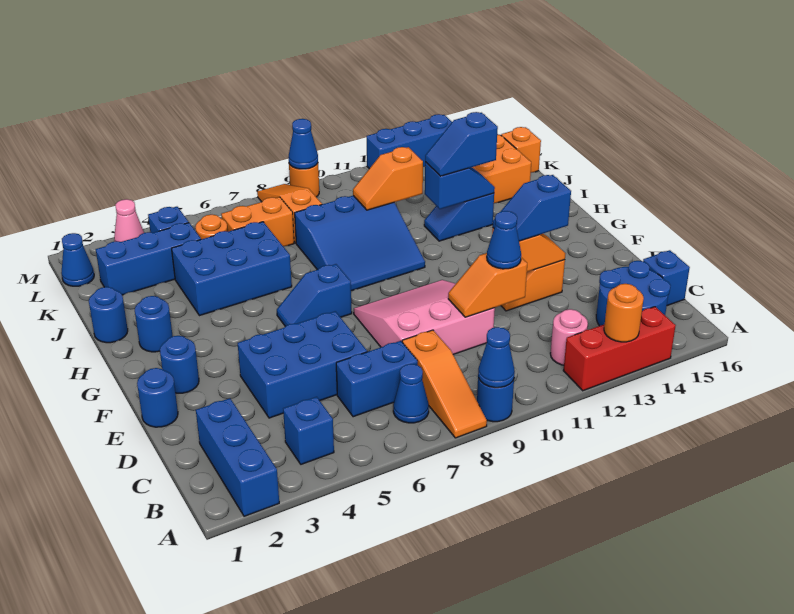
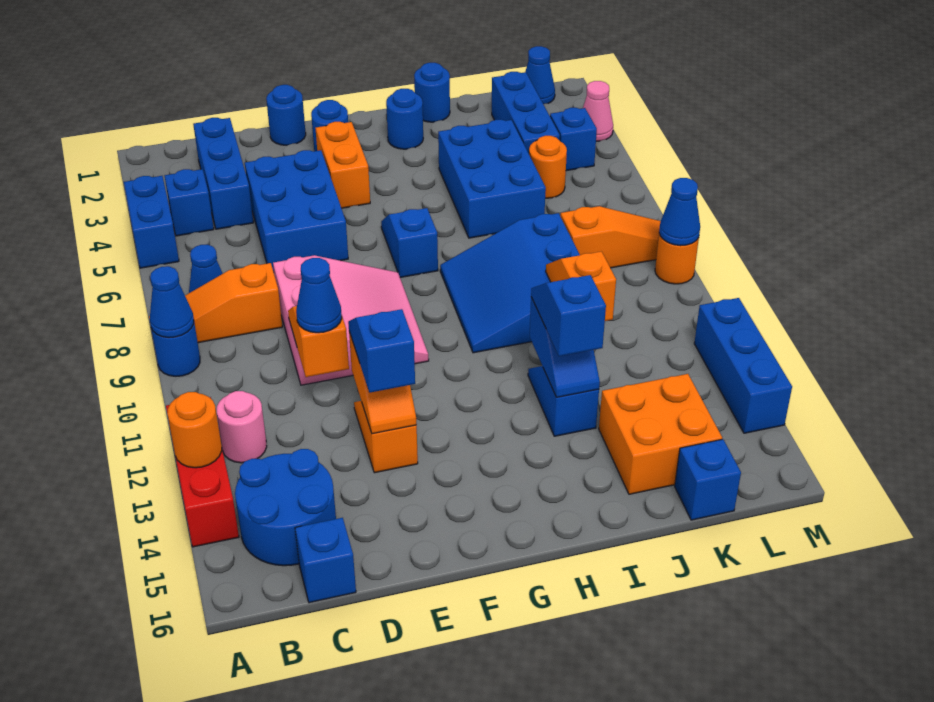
blue brick A2:C2 level 1 -> blue brick C2:C4 level 1
blue brick C6:C7 level 1 -> blue brick A4:A5 level 1
orange brick K6:K7 level 1 -> orange brick F3:F4 level 1
orange brick K16 level 1 -> blue brick K16 level 1

